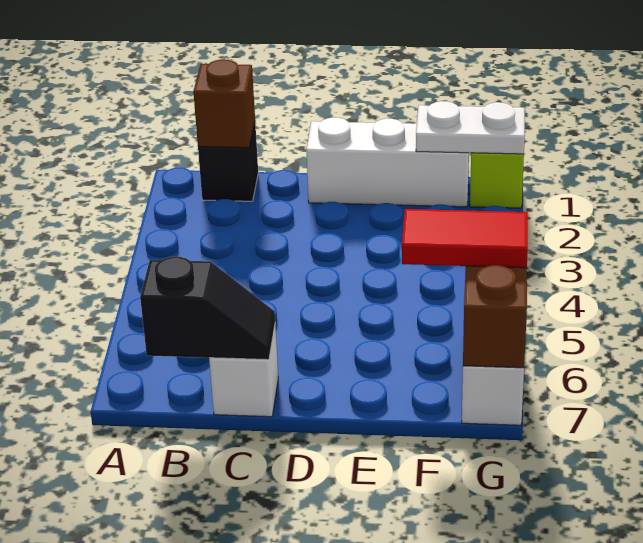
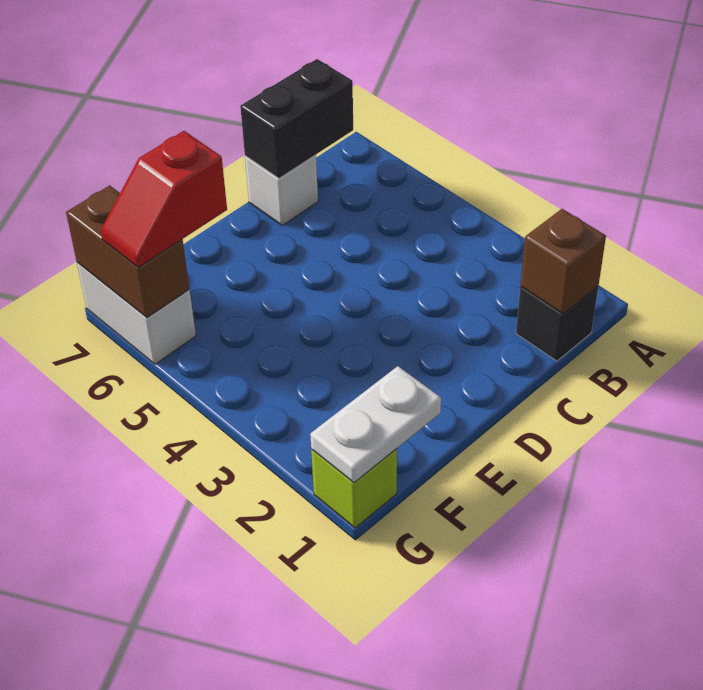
black slope B7:C7 level 2 top B -> black brick B7:C7 level 2
white brick D1:F1 level 1 -> none
red tile F6:G6 level 3 -> red slope F6:G6 level 3 top F

